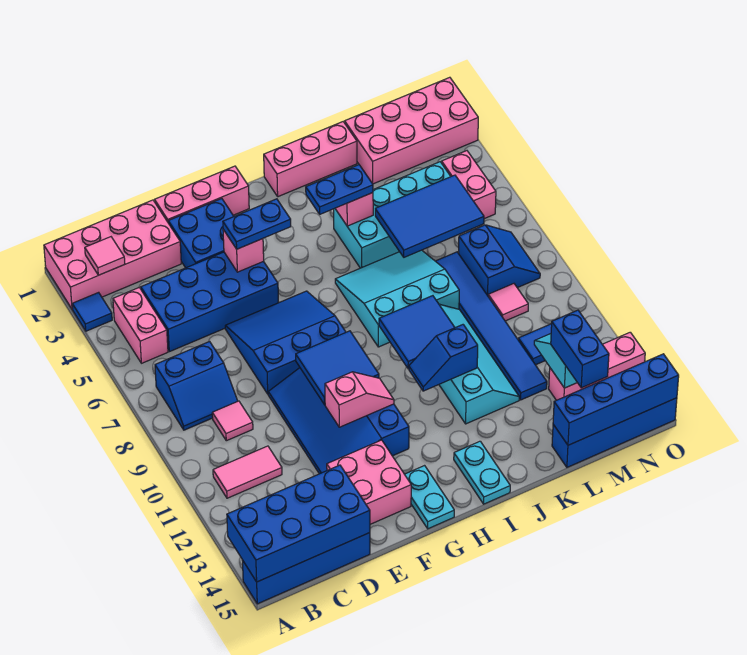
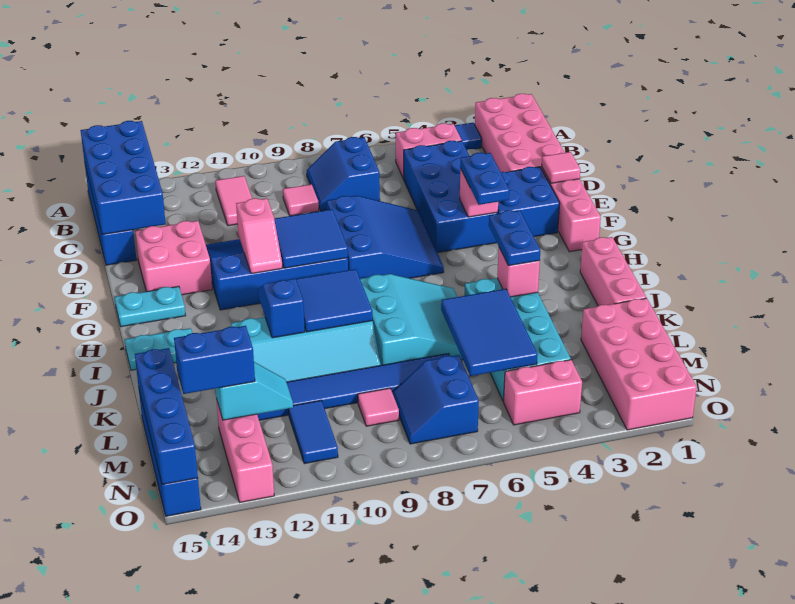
pink tile B2 level 2 -> pink tile E1 level 2
blue slope M7:N8 level 1 top M -> blue slope M7:N8 level 1 top 7

